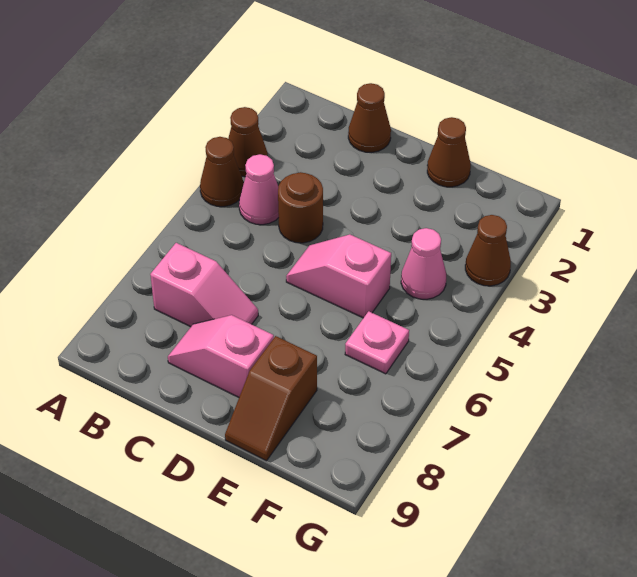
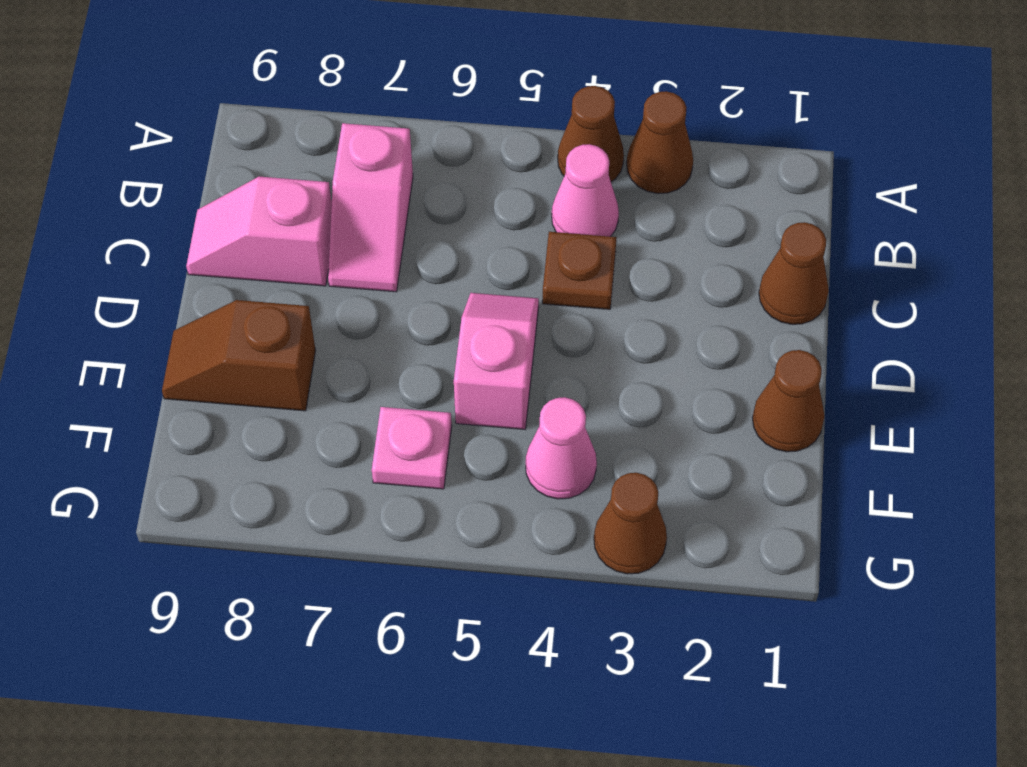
brown round brick C4 level 1 -> brown plate C4 level 1
pink slope C8:D8 level 1 top D -> pink slope C8:C9 level 1 top 8

